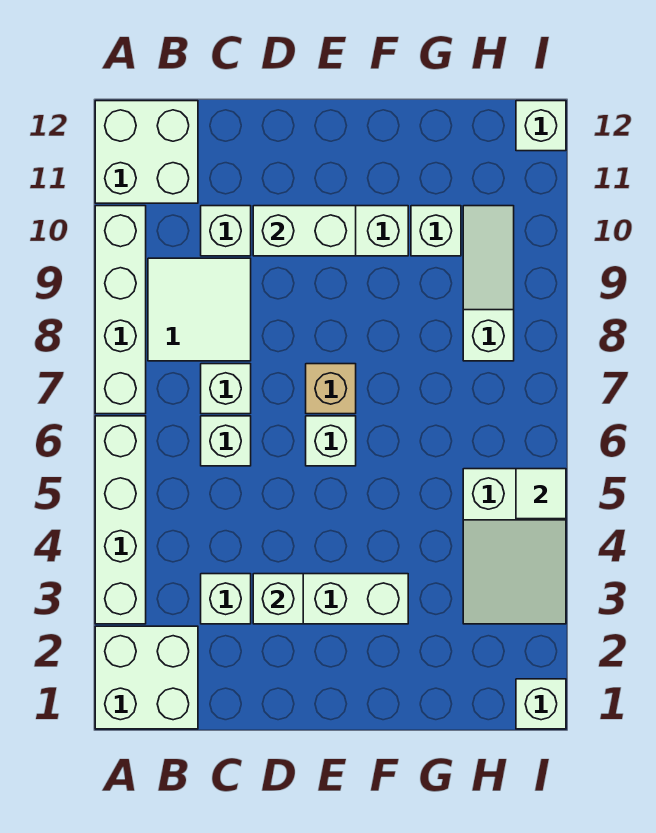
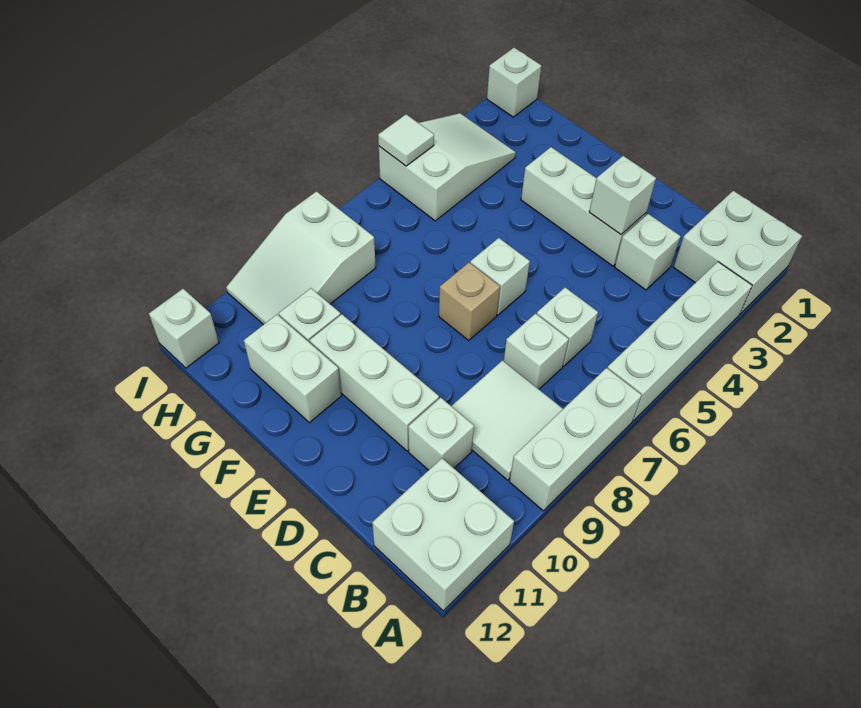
white brick A7:A10 level 1 -> white brick A7:A9 level 1
white brick D10:E10 level 2 -> white brick F11:G11 level 1
white slope H8:H10 level 1 top 8 -> white slope H8:I10 level 1 top 8

